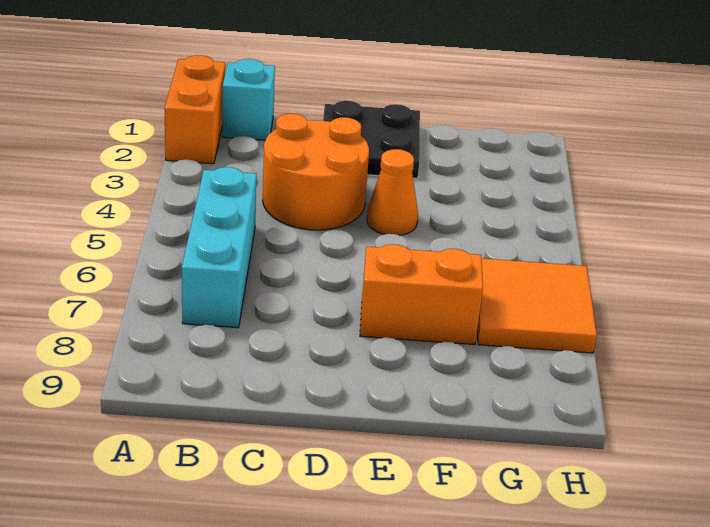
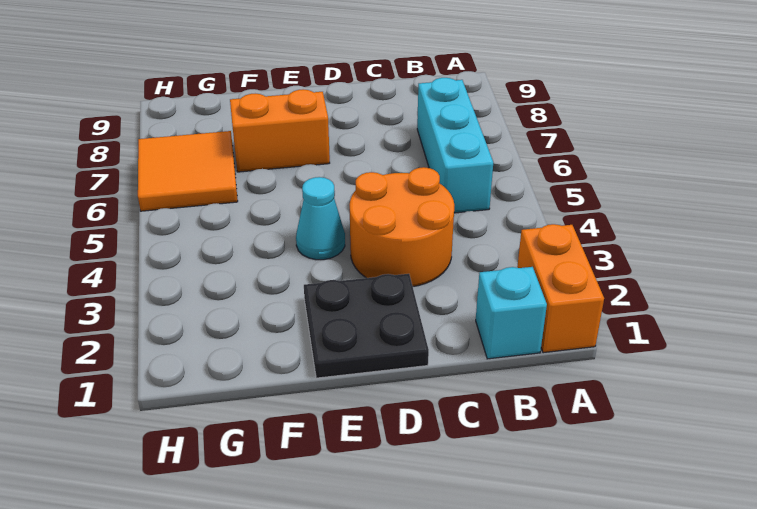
orange cone E4 level 1 -> cyan cone E4 level 1

